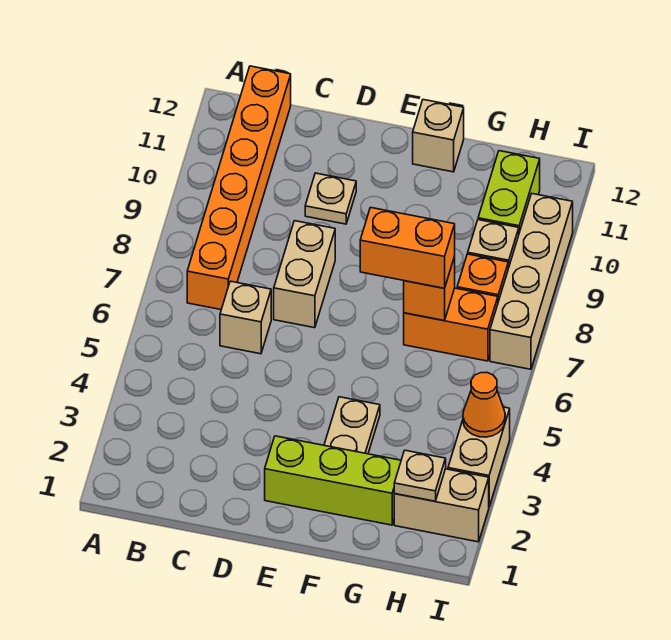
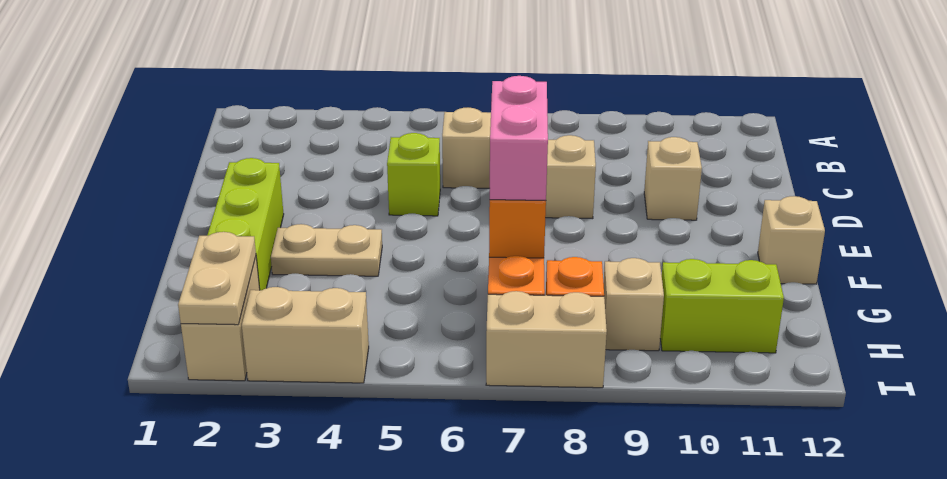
orange brick B7:B12 level 1 -> none
none -> lime brick D5 level 1
tan plate D10 level 1 -> tan brick D10 level 1
orange brick F7:G7 level 3 -> pink brick F7:G7 level 3
tan plate H2 level 2 -> tan plate H2:I2 level 2
orange cone I4 level 2 -> none
tan brick I7:I10 level 1 -> tan brick I7:I8 level 1

